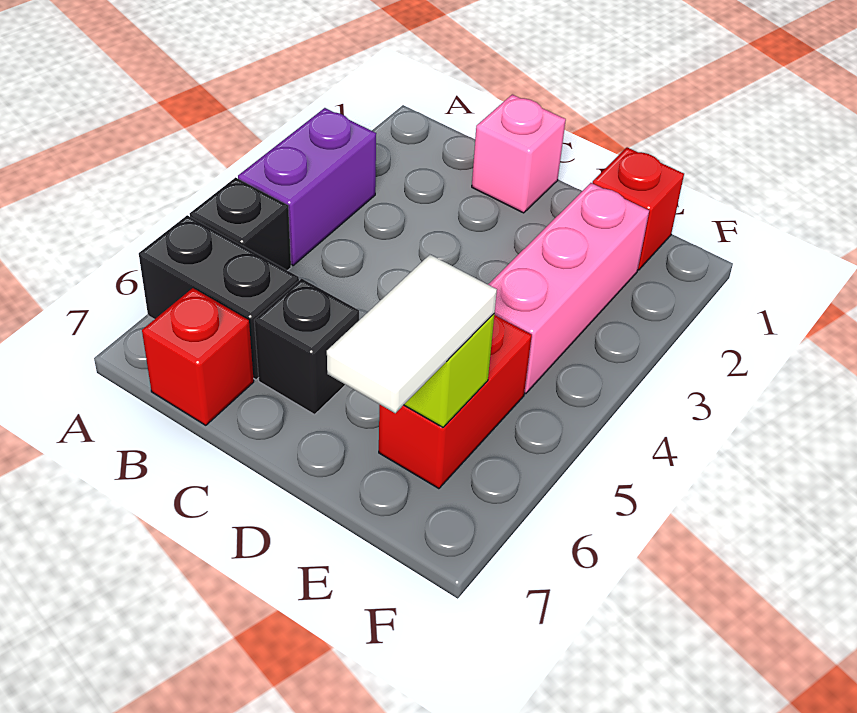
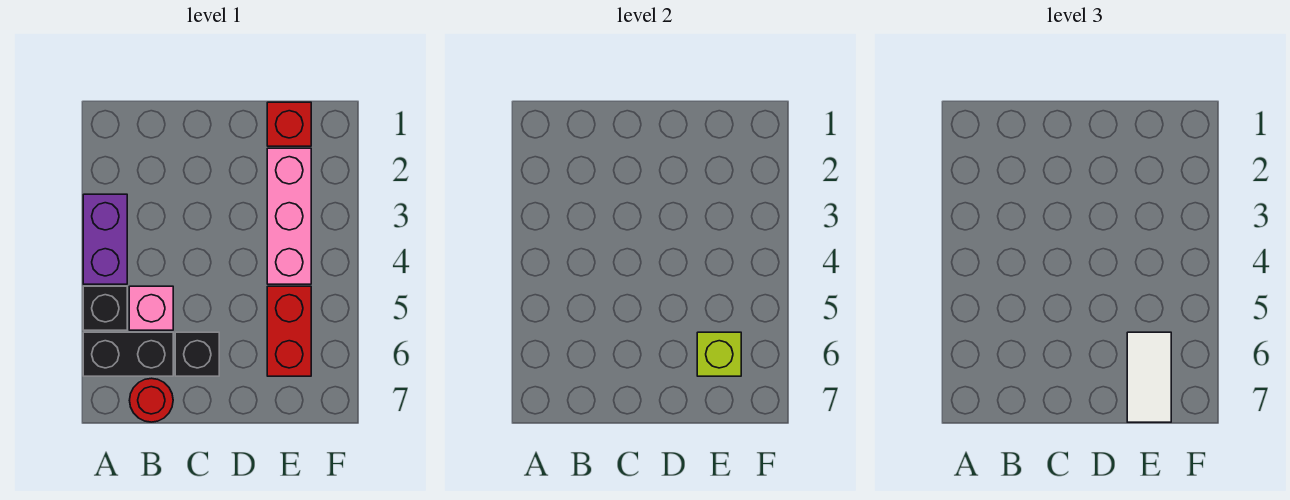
red brick B7 level 1 -> red round brick B7 level 1
pink brick C1 level 1 -> pink brick B5 level 1

